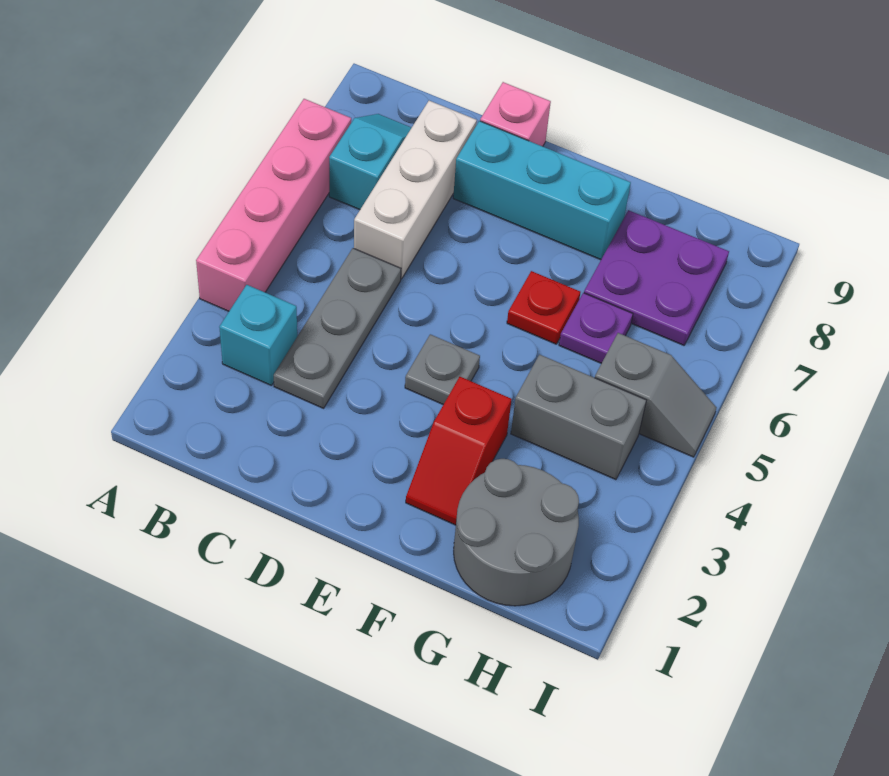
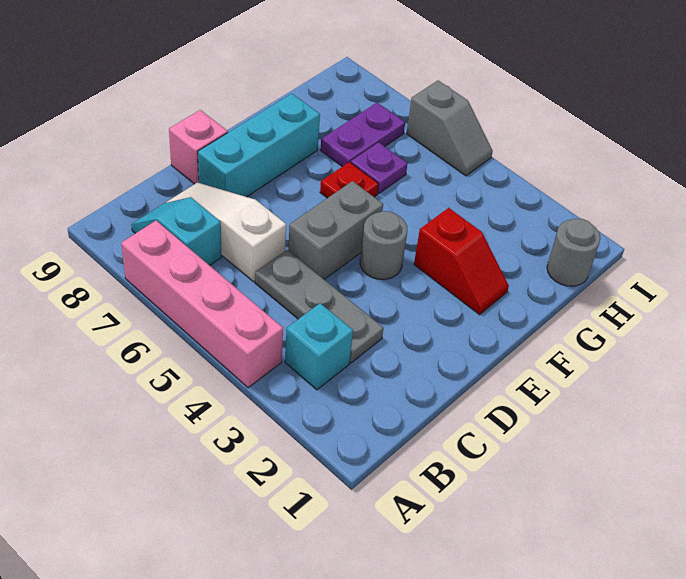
white brick C6:C8 level 1 -> white slope C6:C8 level 1 top 6
grey plate E4 level 1 -> grey round brick E4 level 1
grey round brick G1:H2 level 1 -> grey round brick H1 level 1
grey brick G4:H4 level 1 -> grey brick D5:E5 level 1
purple plate G7:H8 level 1 -> purple plate G7:H7 level 1
grey slope H5:I5 level 1 top H -> grey slope I5:I6 level 1 top 6

